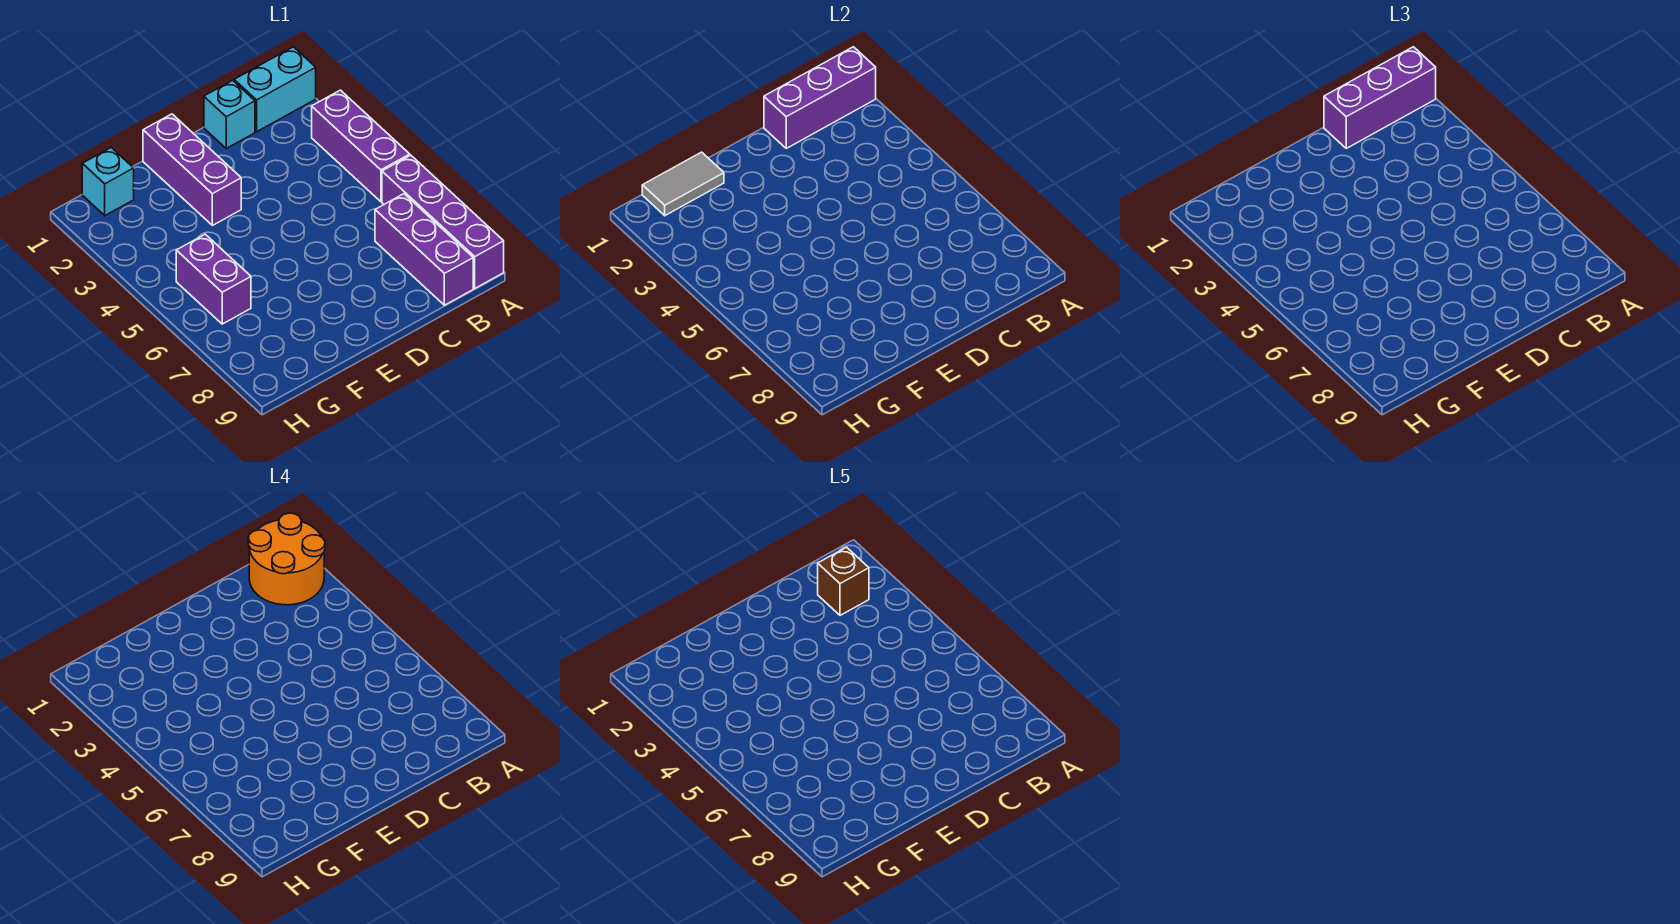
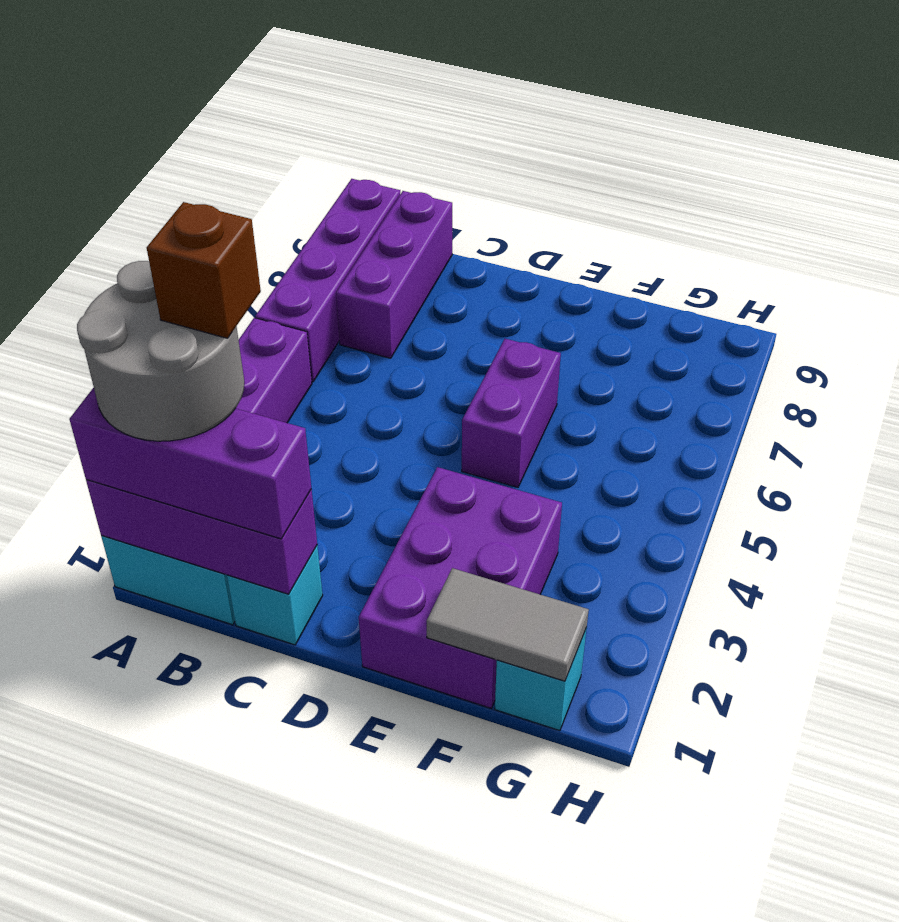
orange round brick A1:B2 level 4 -> grey round brick A1:B2 level 4
purple brick E1:E3 level 1 -> purple brick E1:F3 level 1
purple brick G5:G6 level 1 -> purple brick E5:E6 level 1

